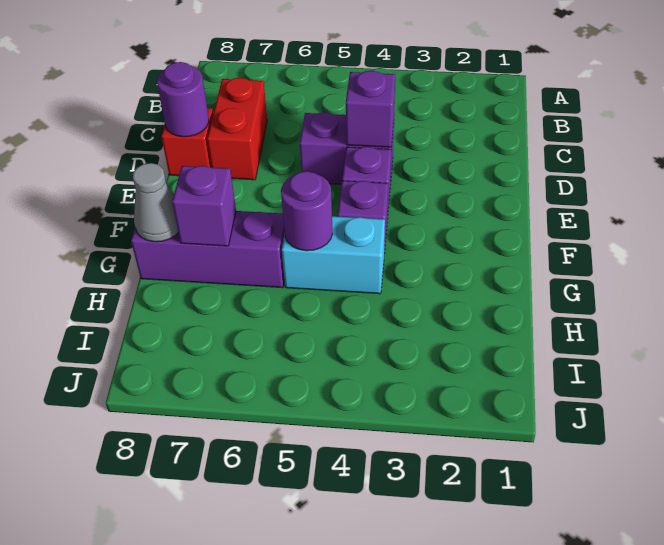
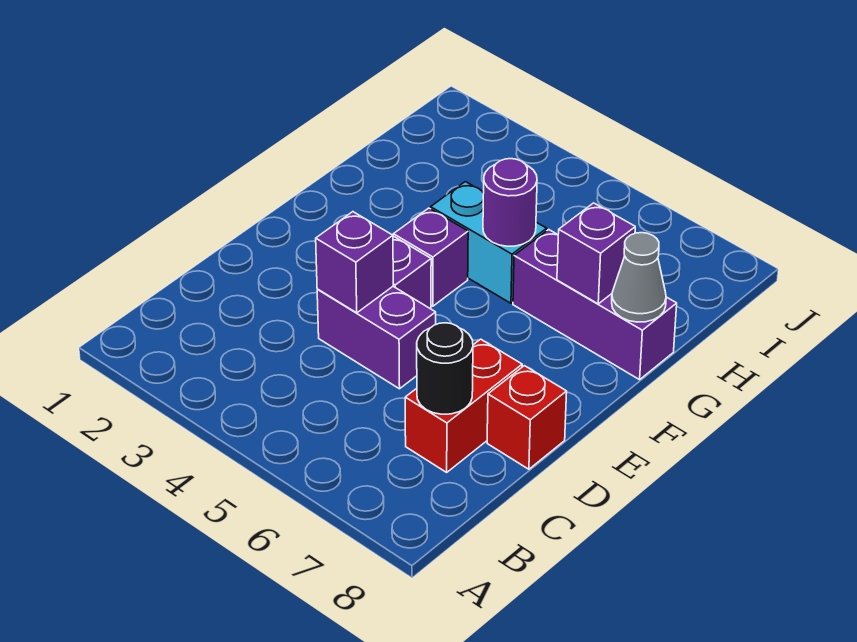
none -> black round brick C7 level 2
purple round brick D8 level 2 -> none

